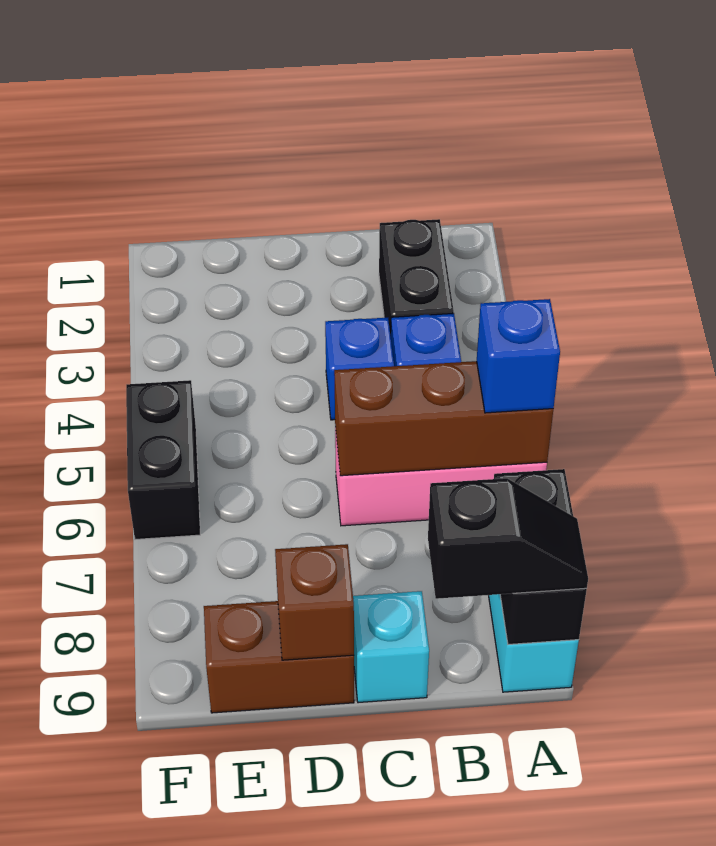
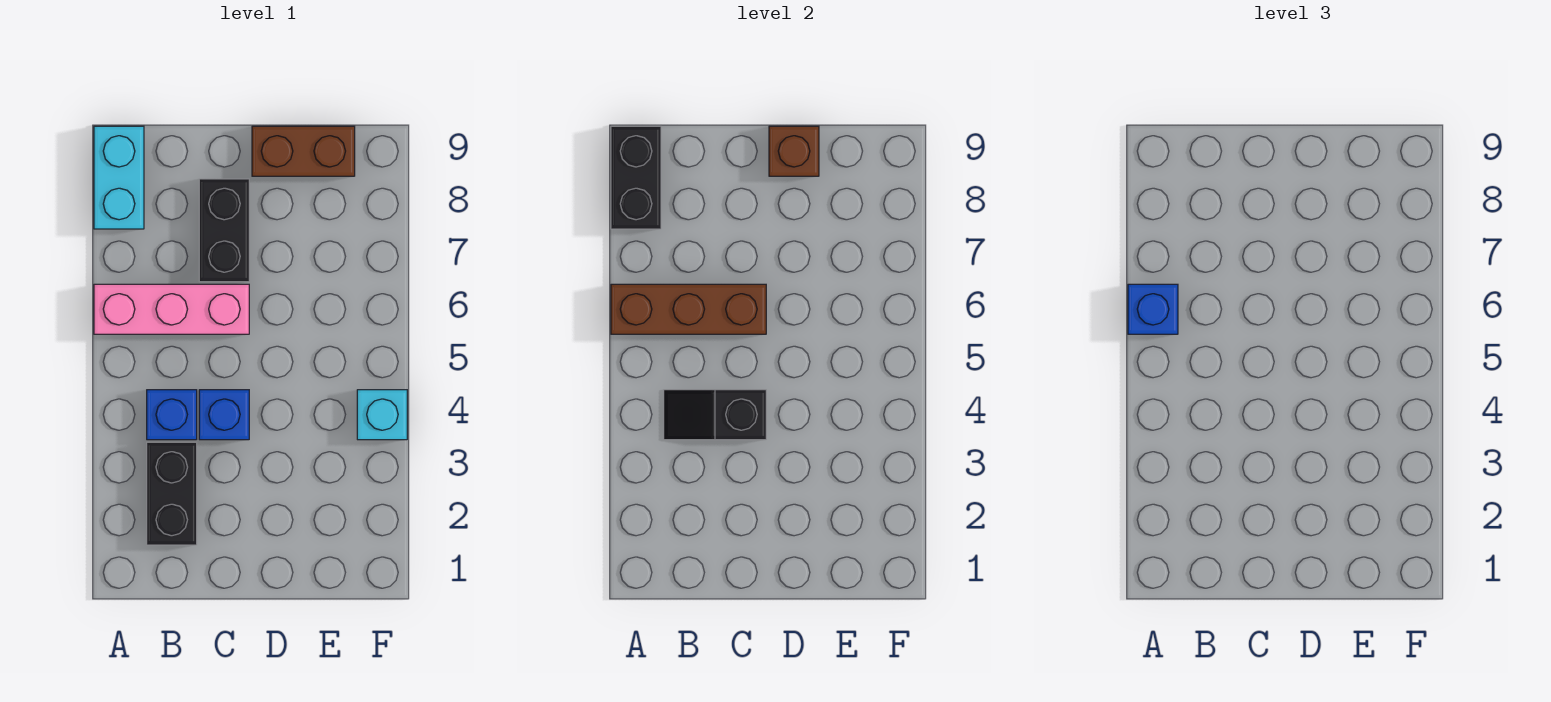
black slope A9:B9 level 3 top B -> black slope B4:C4 level 2 top C
cyan brick C9 level 1 -> cyan brick F4 level 1
black brick F5:F6 level 1 -> black brick C7:C8 level 1

